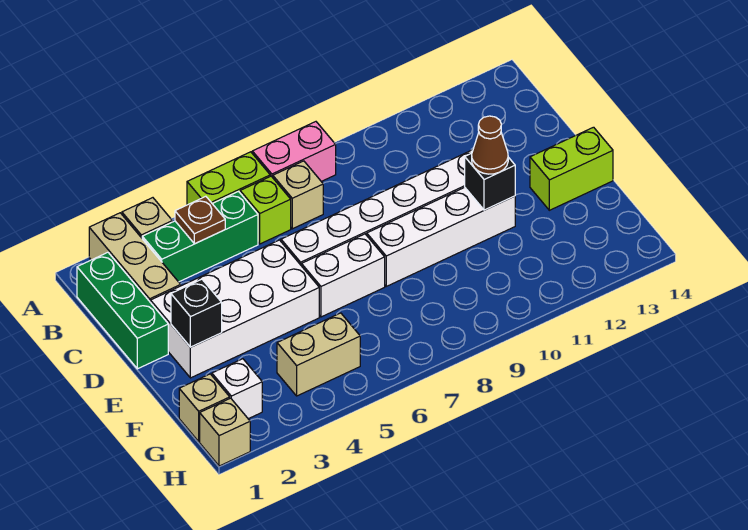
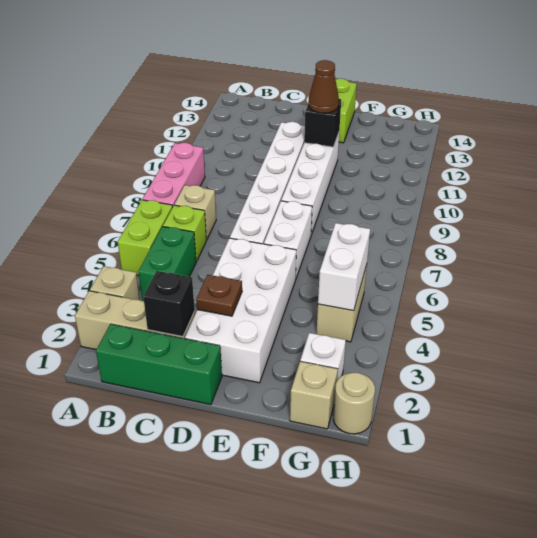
pink brick A7:A8 level 1 -> pink brick A7:A9 level 1
green brick B3:B5 level 1 -> green brick B4:B5 level 1
brown plate B4 level 2 -> brown plate D3 level 2
black brick E2 level 2 -> black brick C2 level 2
none -> white brick G4:G5 level 2
tan brick H1 level 1 -> tan round brick H1 level 1

